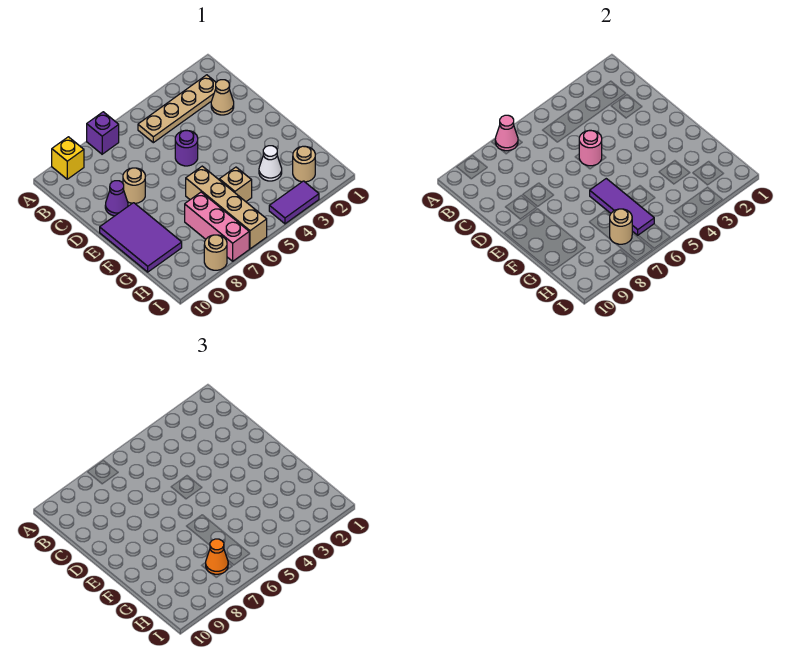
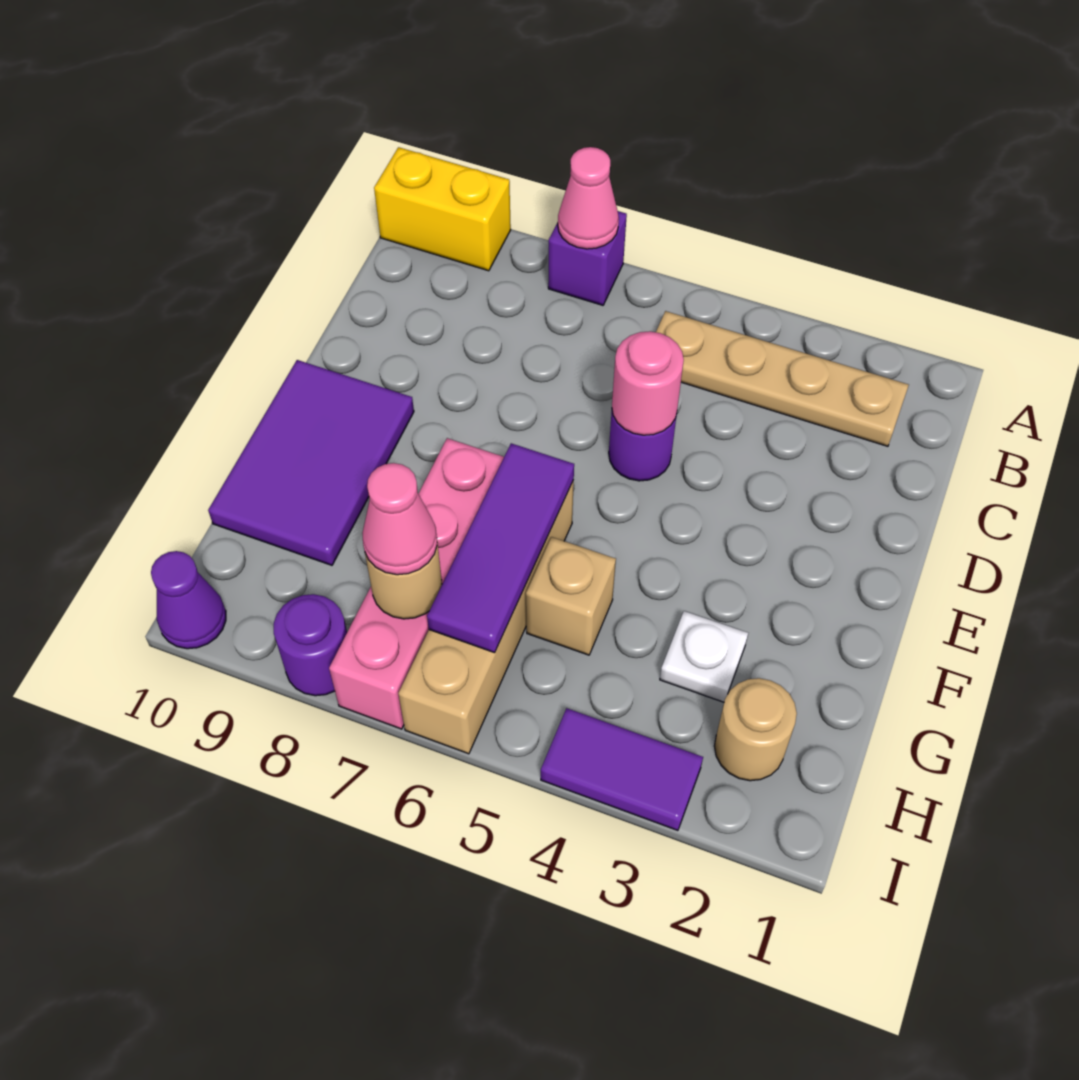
yellow brick A9 level 1 -> yellow brick A9:A10 level 1
tan cone C2 level 1 -> none
tan round brick D8 level 1 -> none
purple cone D9 level 1 -> purple cone I10 level 1
white cone G3 level 1 -> white plate G3 level 1
pink brick G7:I7 level 1 -> pink brick F7:I7 level 1
orange cone H7 level 3 -> pink cone H7 level 3
tan round brick I8 level 1 -> purple round brick I8 level 1

